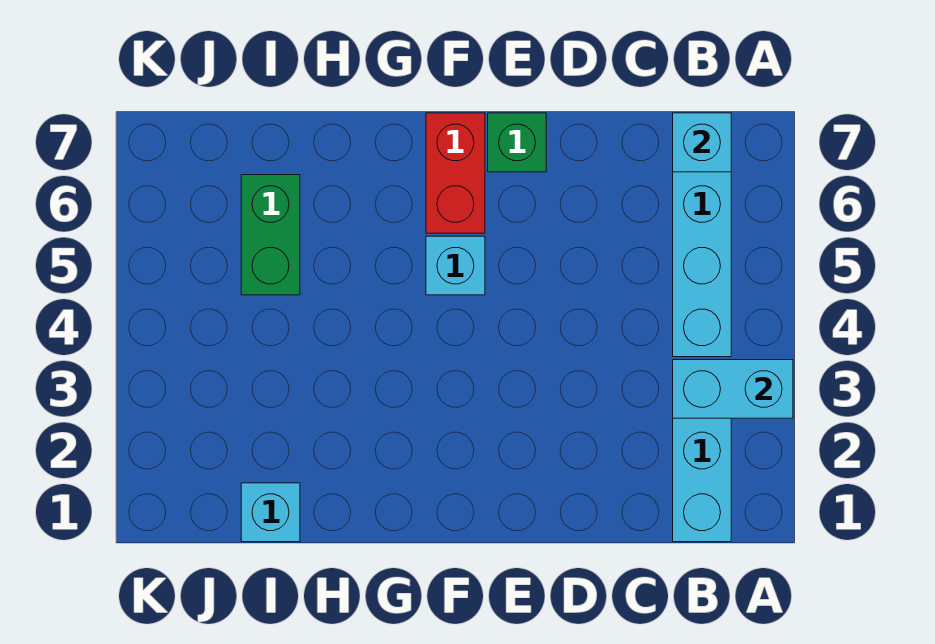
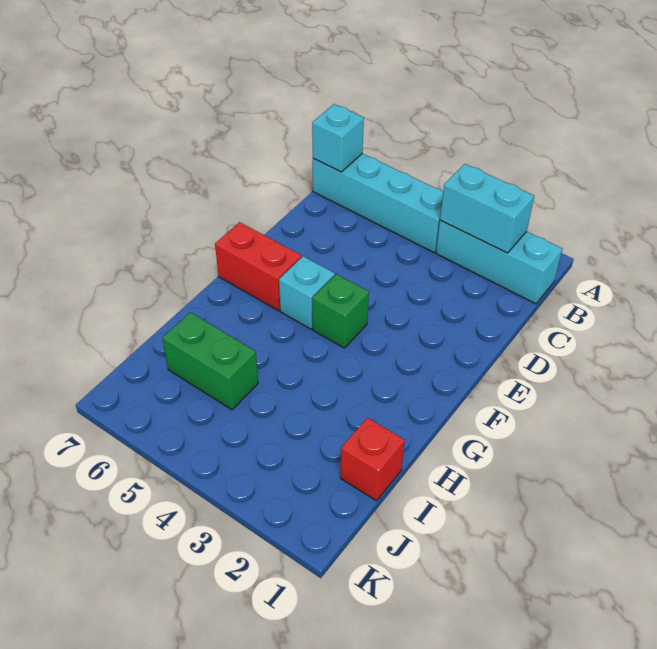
cyan brick A3:B3 level 2 -> cyan brick B2:B3 level 2
green brick E7 level 1 -> green brick F4 level 1
cyan brick I1 level 1 -> red brick I1 level 1

